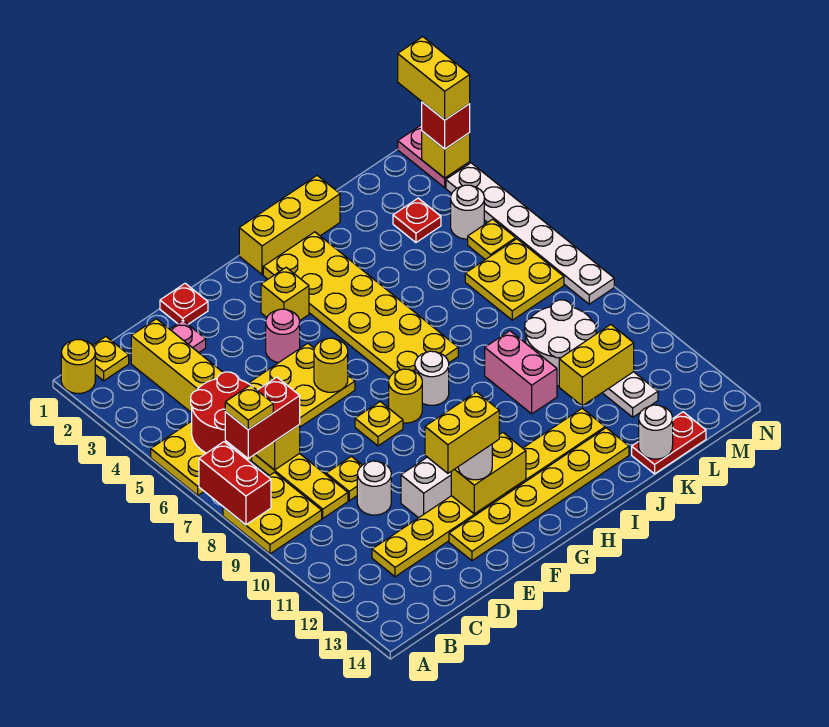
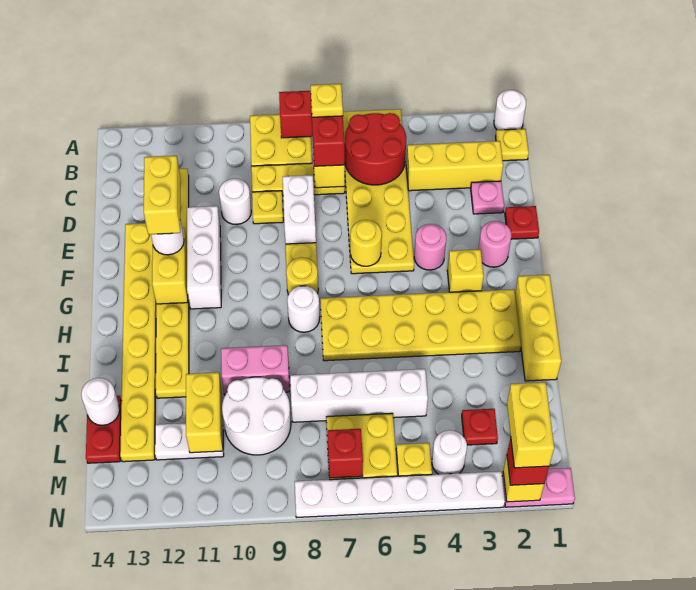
yellow round brick A1 level 1 -> white round brick A1 level 1
none -> white brick D8:E8 level 1
yellow plate E13:J13 level 1 -> yellow plate E13:L13 level 1
none -> pink round brick F2 level 1
none -> white brick K5:K8 level 1
none -> red brick M7 level 2
yellow brick N1:N2 level 4 -> yellow brick M2:N2 level 4

